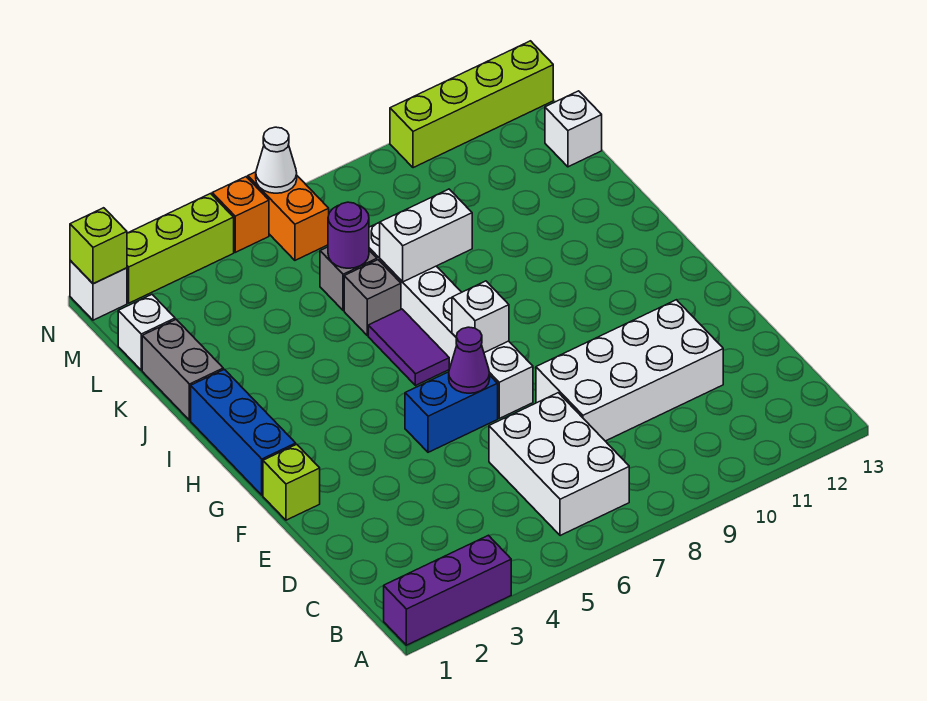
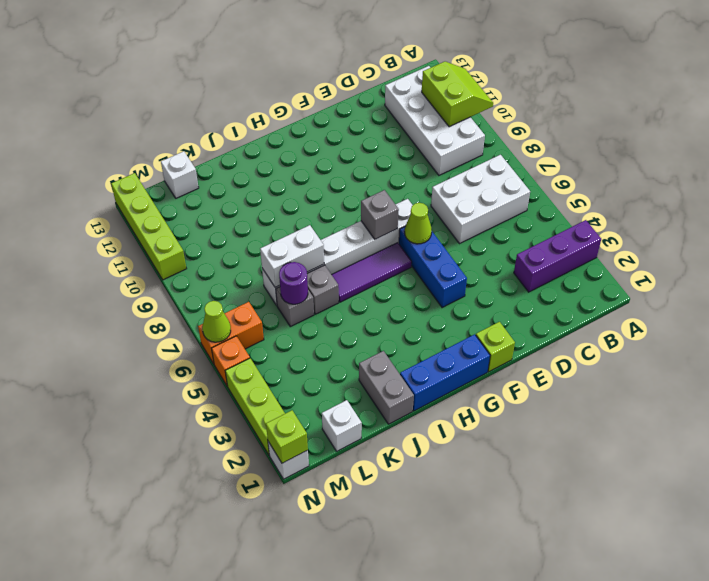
purple brick A1:A3 level 1 -> purple brick A3:C3 level 1
none -> lime slope A10:B11 level 2 top B
white brick D8:E11 level 1 -> white brick B9:C12 level 1
blue brick F5:F6 level 1 -> blue brick F4:F6 level 1
purple cone F6 level 2 -> lime cone F6 level 2
white brick G7 level 2 -> grey brick G7 level 2
purple tile H6:I6 level 1 -> purple tile G6:I6 level 1
grey brick J1:K1 level 1 -> grey brick J1:J2 level 1
white brick J7:J8 level 2 -> white brick J7:K7 level 2
white cone N6 level 2 -> lime cone N6 level 2

